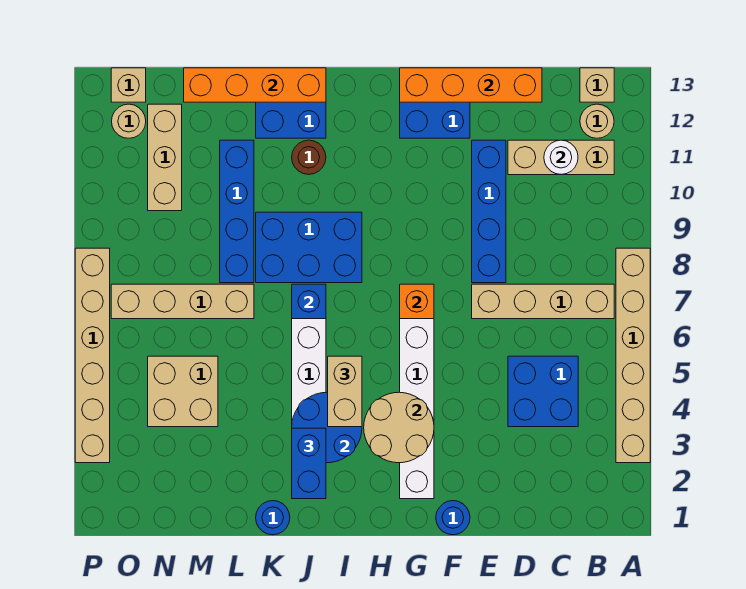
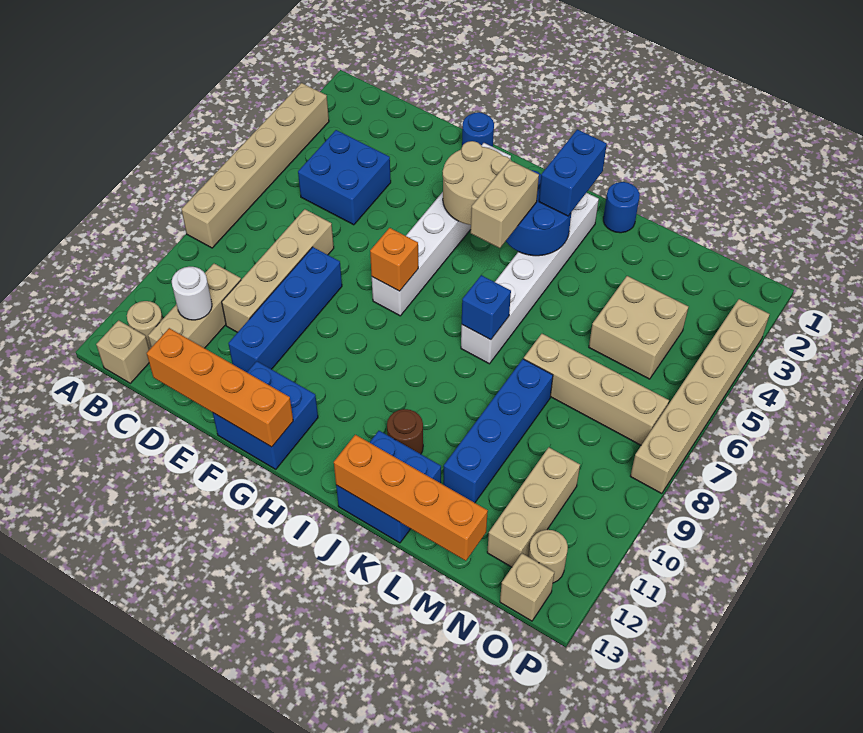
tan brick B7:E7 level 1 -> tan brick D7:D10 level 1
tan brick B11:D11 level 1 -> tan brick C10:C12 level 1
blue brick I8:K9 level 1 -> none

